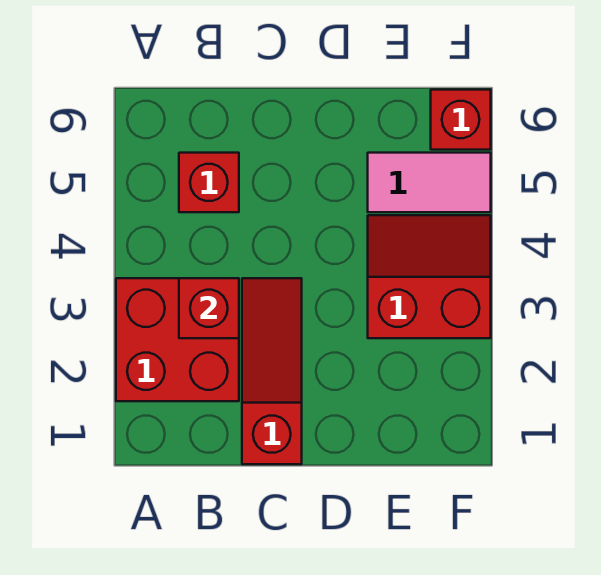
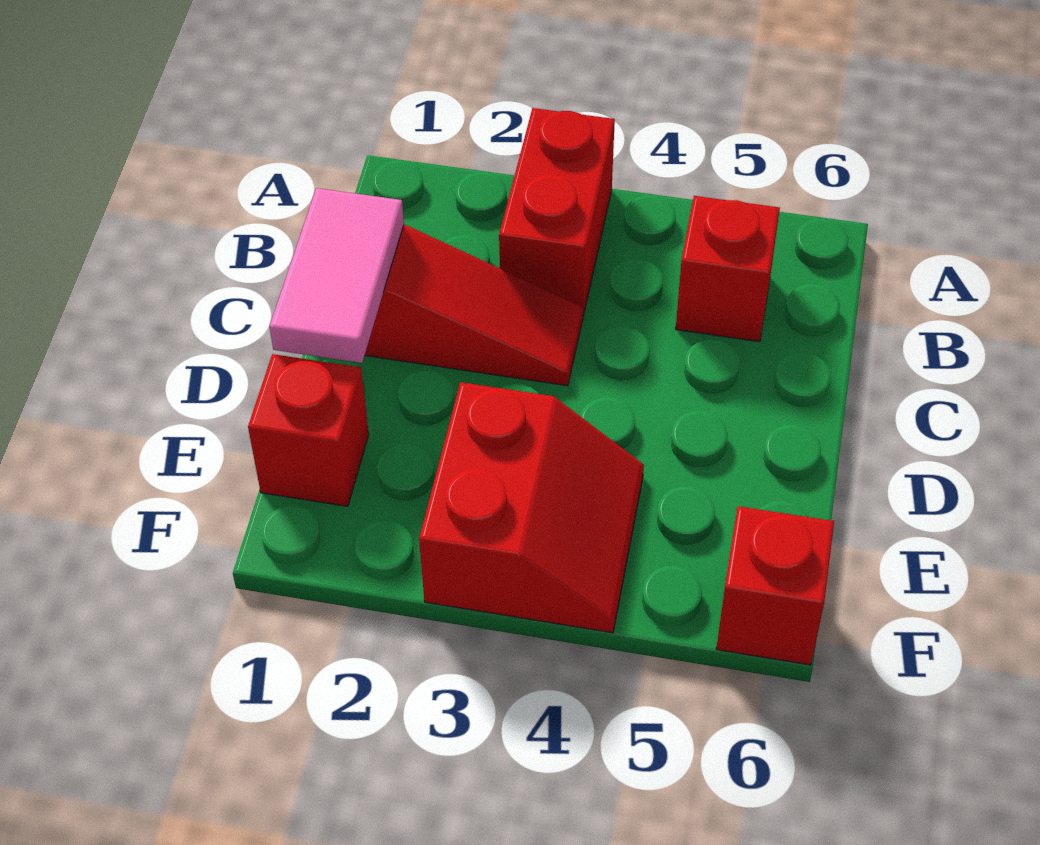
red brick A2:B3 level 1 -> red brick A3:B3 level 1
red brick B3 level 2 -> red brick E1 level 1
pink tile E5:F5 level 1 -> pink tile C1:D1 level 2

